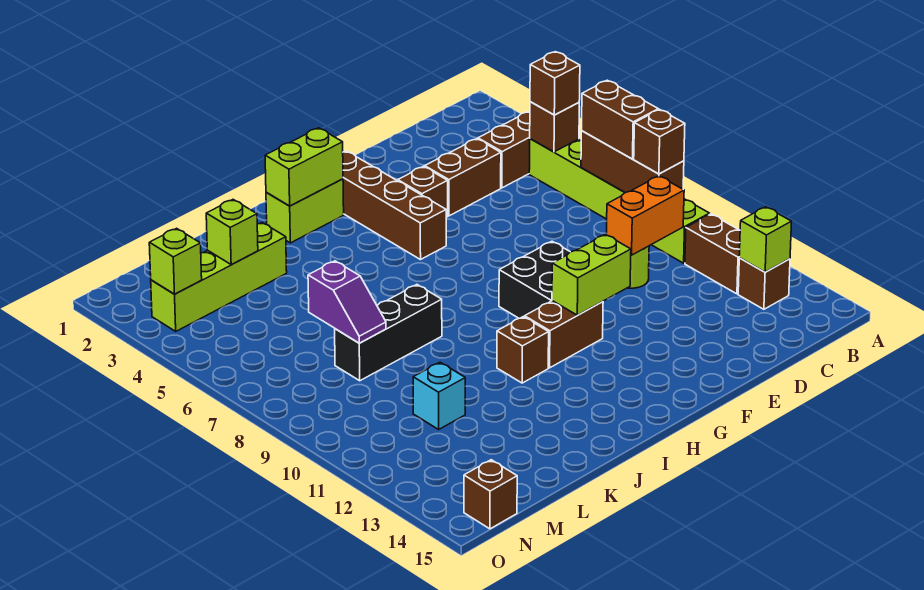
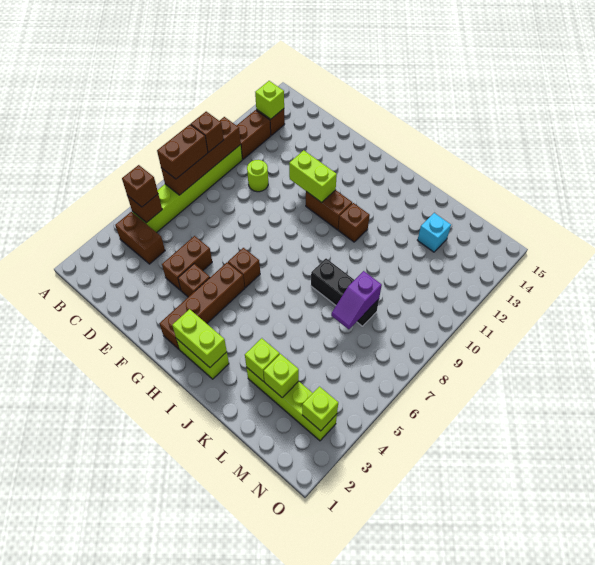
brown brick B7:B9 level 2 -> brown brick B7:B10 level 2
orange brick C10:D10 level 2 -> none
brown brick D4:E4 level 1 -> brown brick E4:E5 level 1
black brick F9:G10 level 1 -> none
none -> lime brick K3 level 2
purple slope L7:L8 level 2 top 7 -> purple slope L7:L8 level 2 top 8
cyan brick L11 level 1 -> cyan brick L13 level 1
brown brick N15 level 1 -> brown brick G6 level 1

